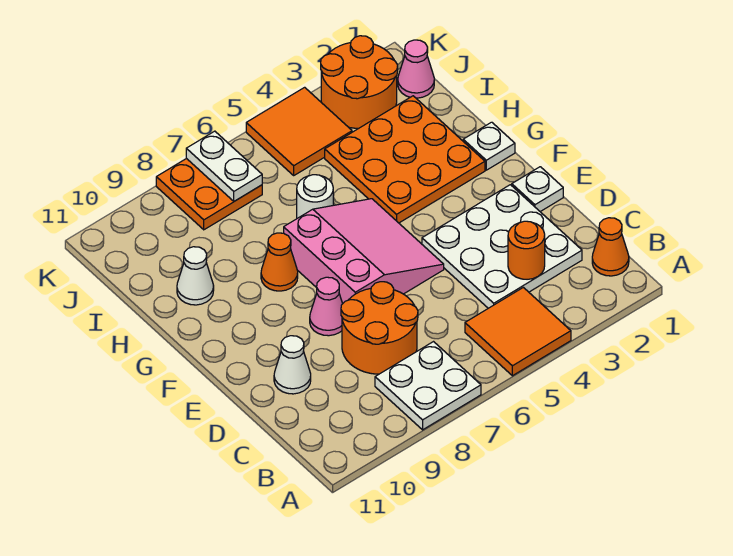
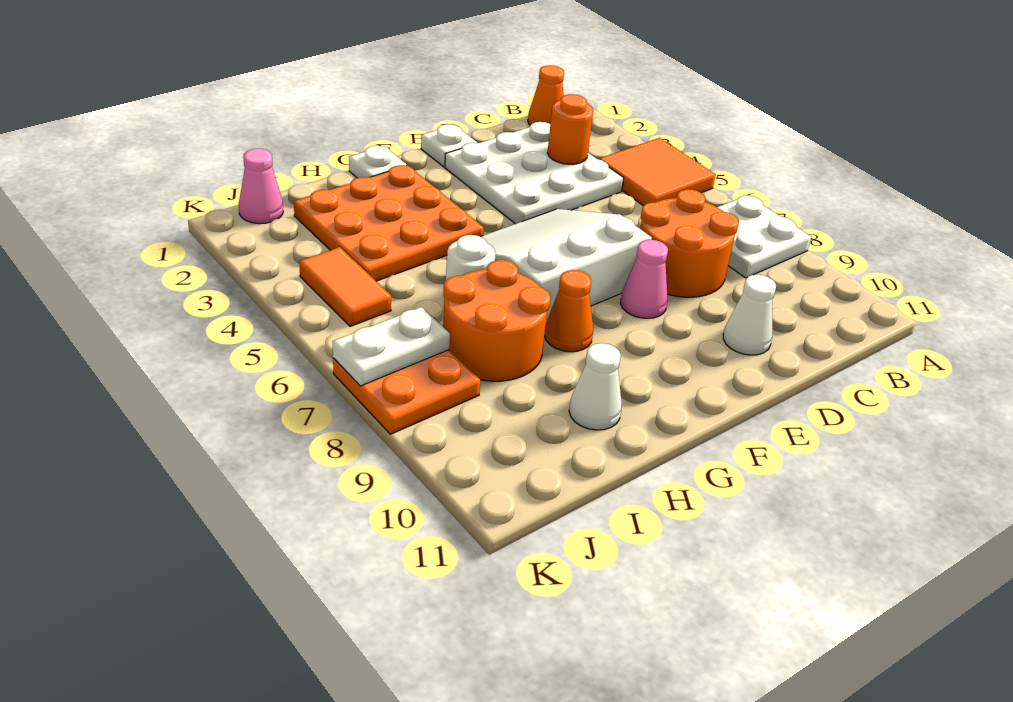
pink slope E5:G7 level 1 top 7 -> white slope E5:G7 level 1 top 7
orange round brick J2:K3 level 1 -> orange round brick H7:I8 level 1
orange tile J4:K5 level 1 -> orange tile J4:J5 level 1

